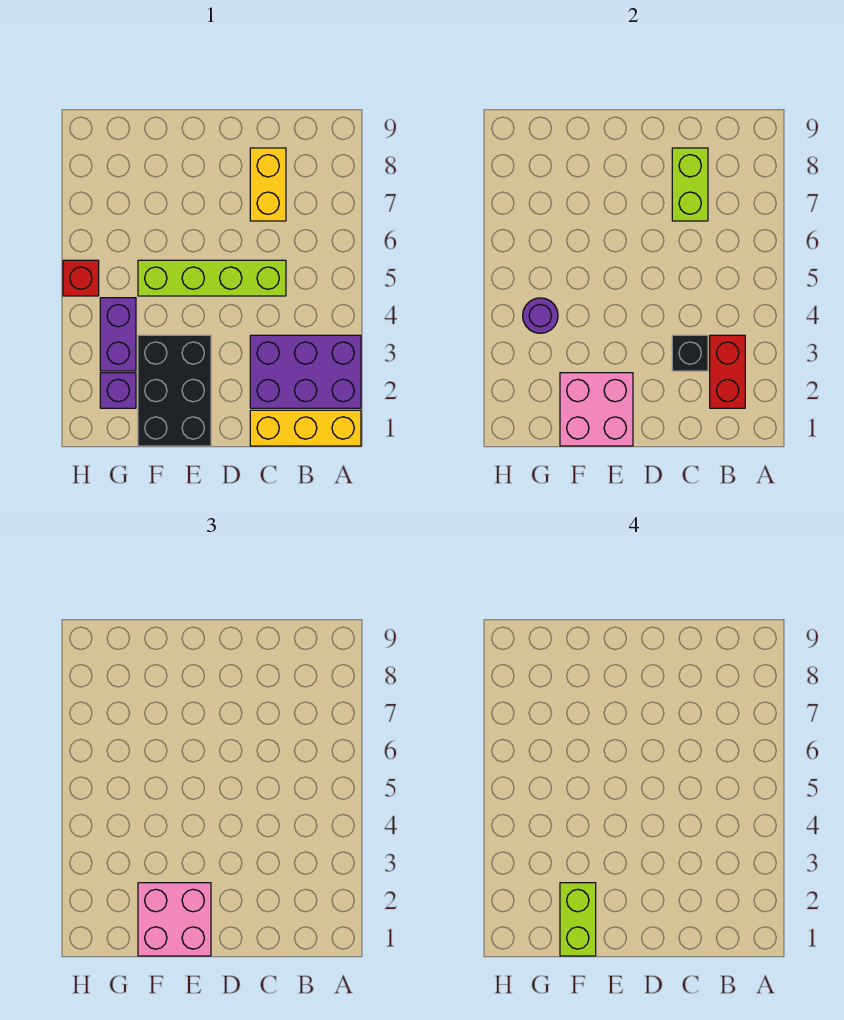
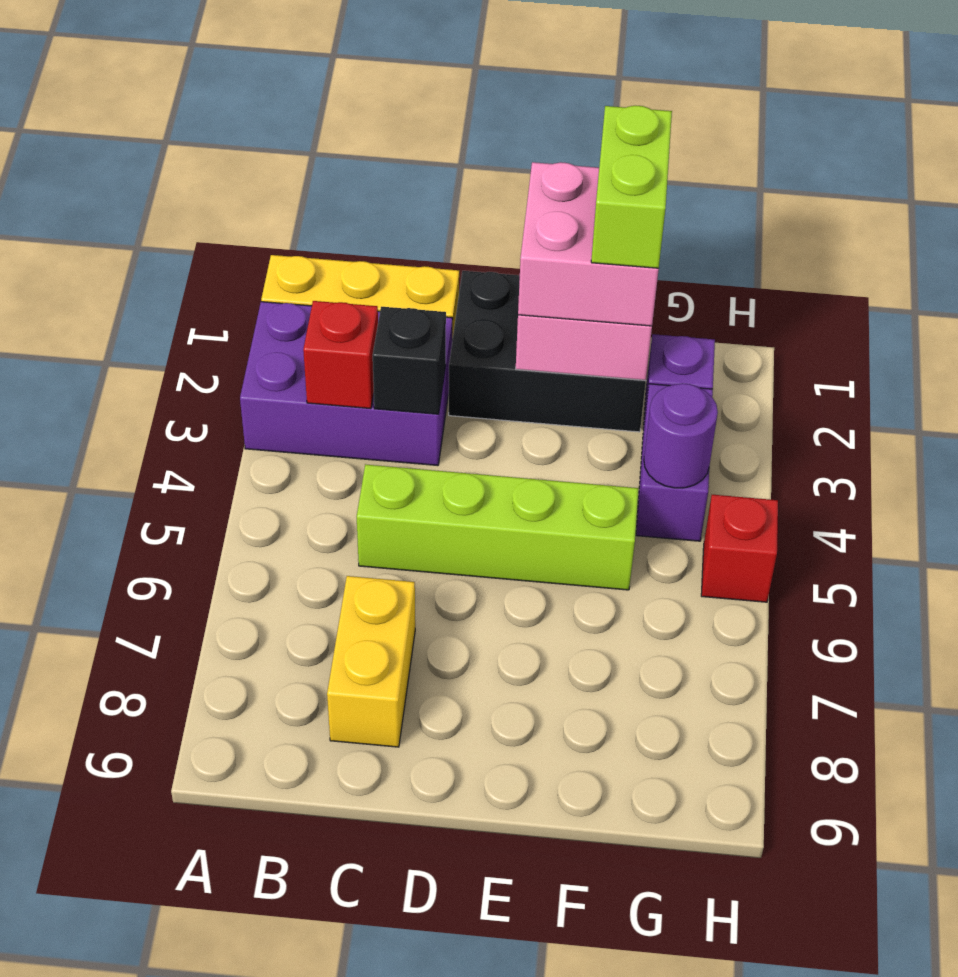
red brick B2:B3 level 2 -> red brick B3 level 2
lime brick C7:C8 level 2 -> none
black brick E1:F3 level 1 -> black brick D1:F2 level 1

